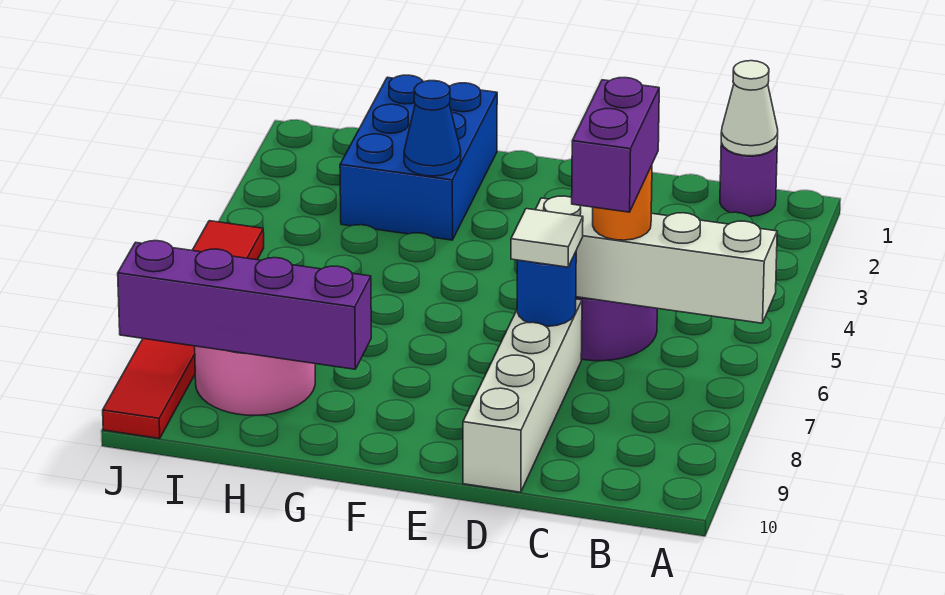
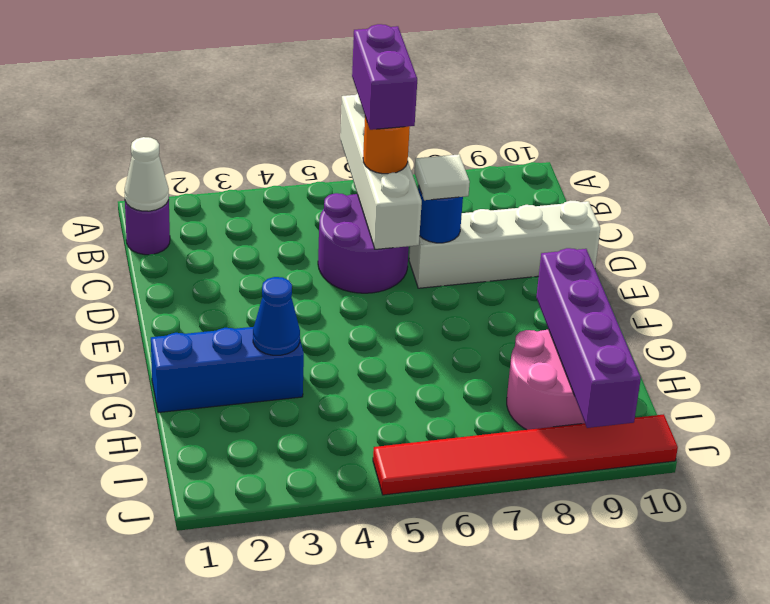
purple brick C6:C7 level 4 -> purple brick B6:C6 level 4
blue brick G1:H3 level 1 -> blue brick G1:G3 level 1

